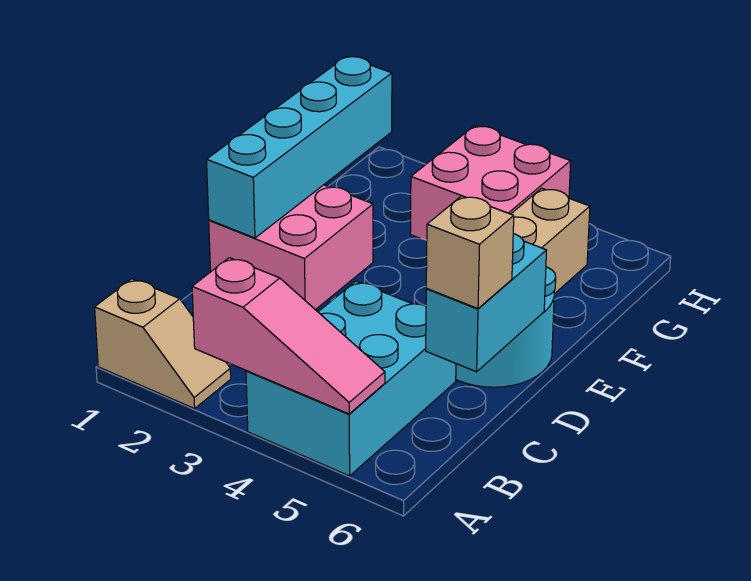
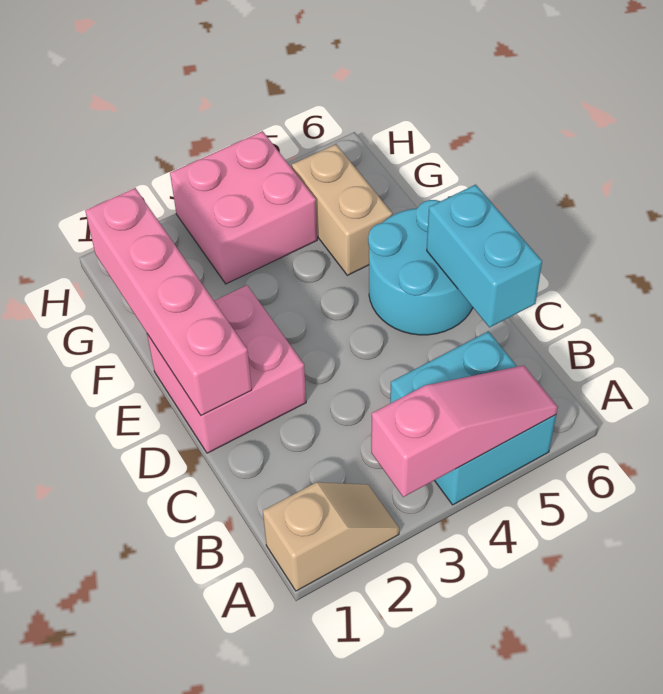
cyan brick A4:C5 level 1 -> cyan brick A4:B5 level 1
tan brick C6 level 3 -> none
cyan brick D1:G1 level 2 -> pink brick D1:G1 level 2

